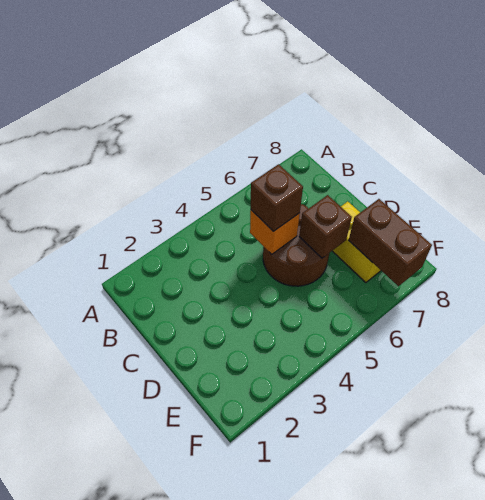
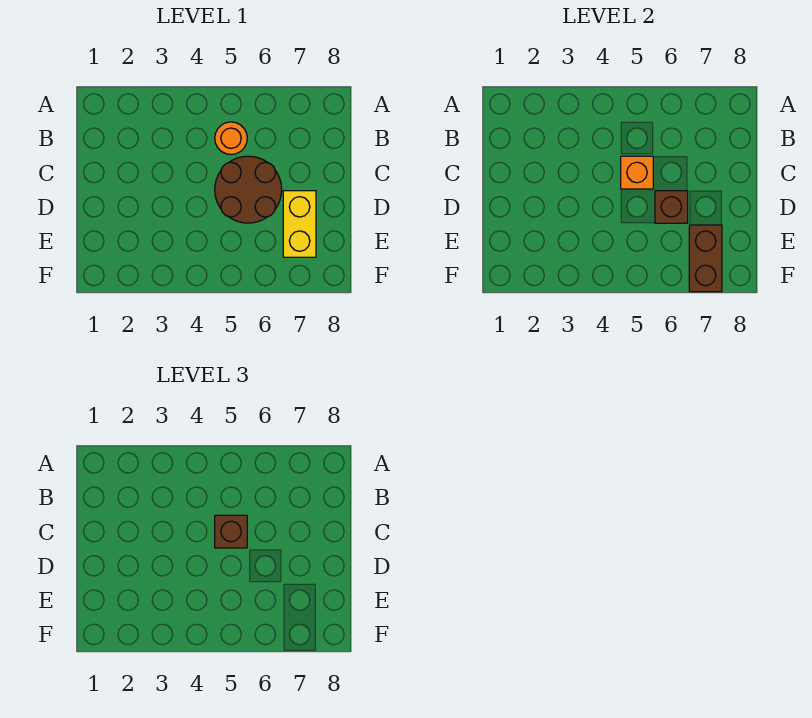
none -> orange round brick B5 level 1

